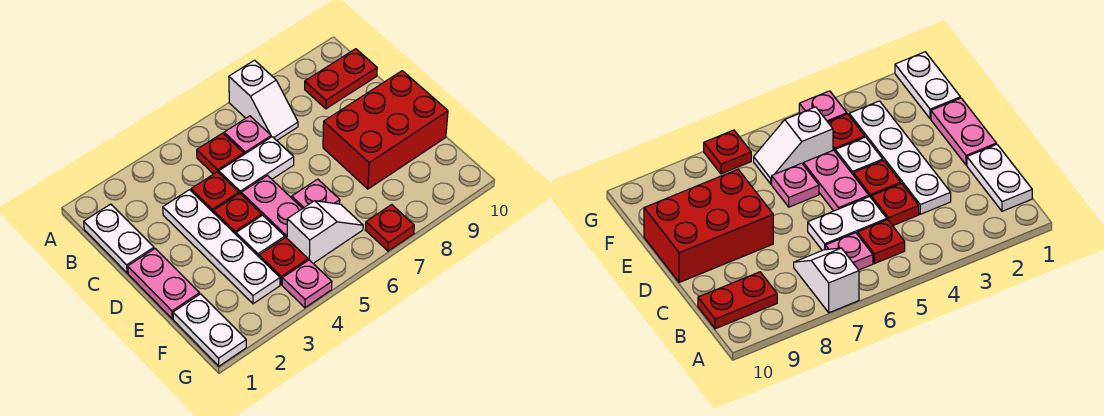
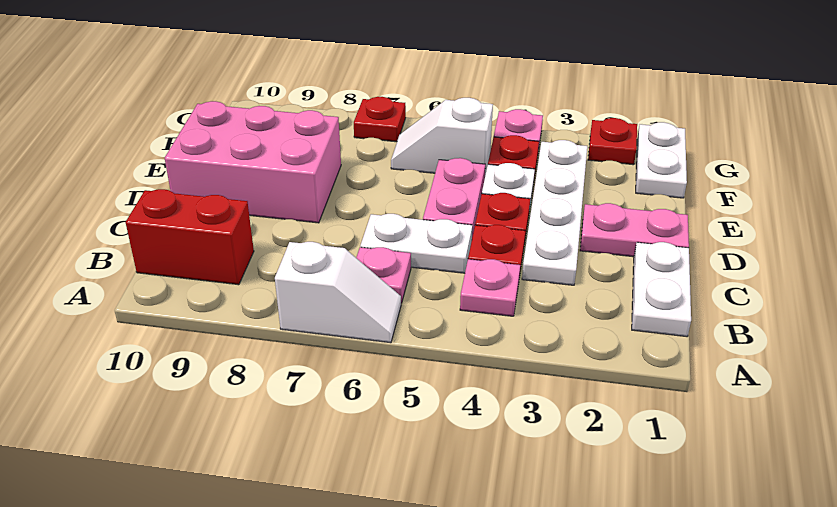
white slope A7:B7 level 1 top A -> white slope A6:A7 level 1 top 7
red plate B5 level 1 -> red plate G2 level 1
red plate B9:B10 level 1 -> red brick B9:B10 level 1
pink plate D1:E1 level 1 -> pink plate D1:D2 level 1
red brick D8:E10 level 1 -> pink brick D8:E10 level 1
pink plate E6 level 1 -> pink plate B4 level 1

